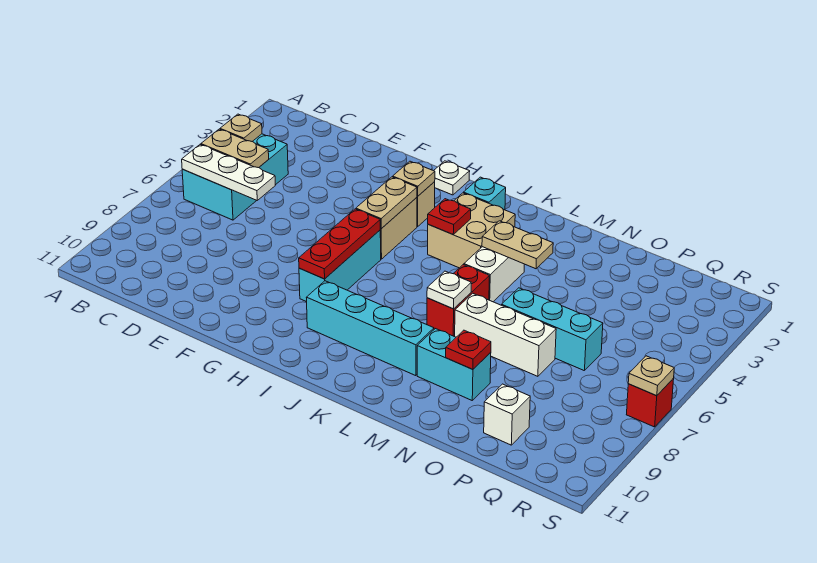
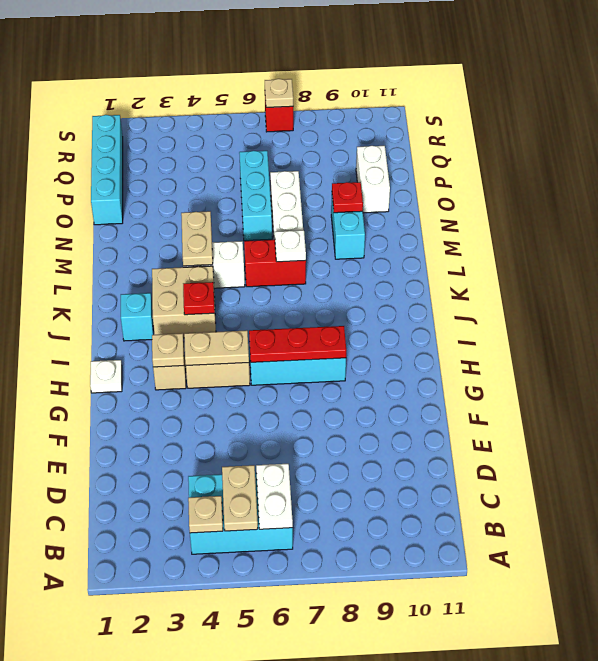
white plate B6:D6 level 2 -> white plate B6:C6 level 2
cyan brick I9:L9 level 1 -> cyan brick O1:R1 level 1
white brick P10 level 1 -> white brick O10:P10 level 1

